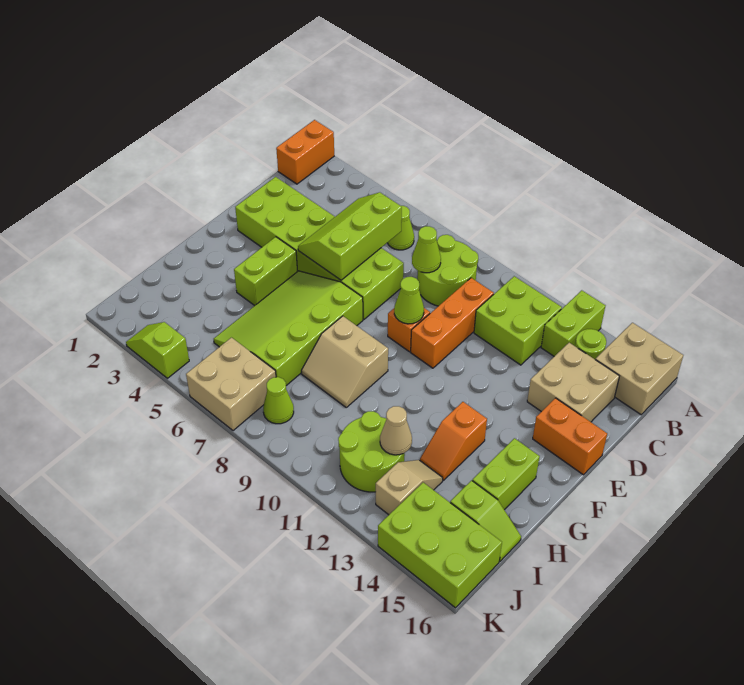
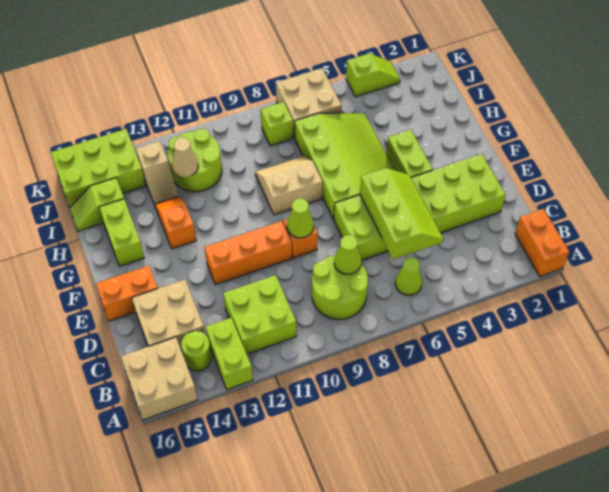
orange brick C10:E10 level 1 -> orange brick E10:E12 level 1
lime cone J8 level 1 -> lime brick J8 level 1

